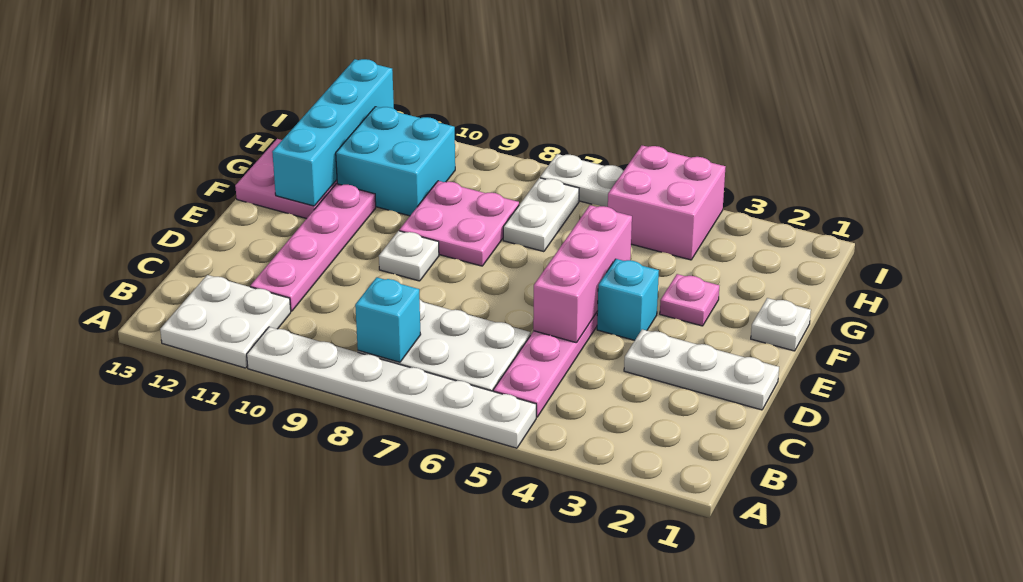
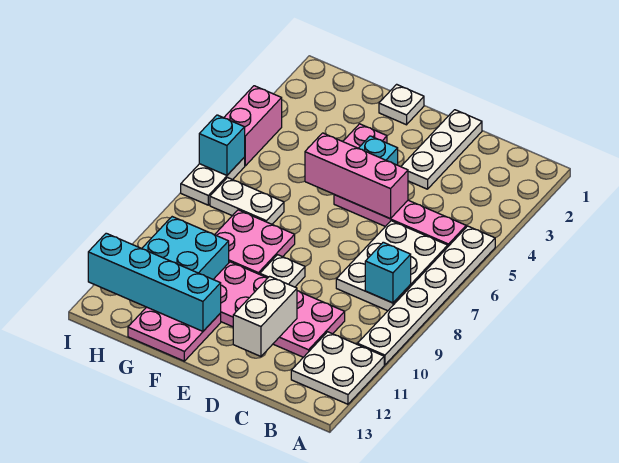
pink plate C11:F11 level 1 -> pink plate C10:F11 level 1
none -> white brick D11:D12 level 2
pink brick H4:I5 level 1 -> pink brick I4:I5 level 1
none -> cyan brick I6 level 2

